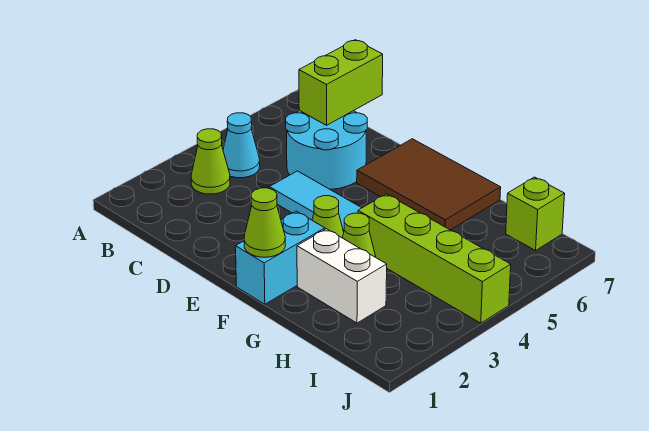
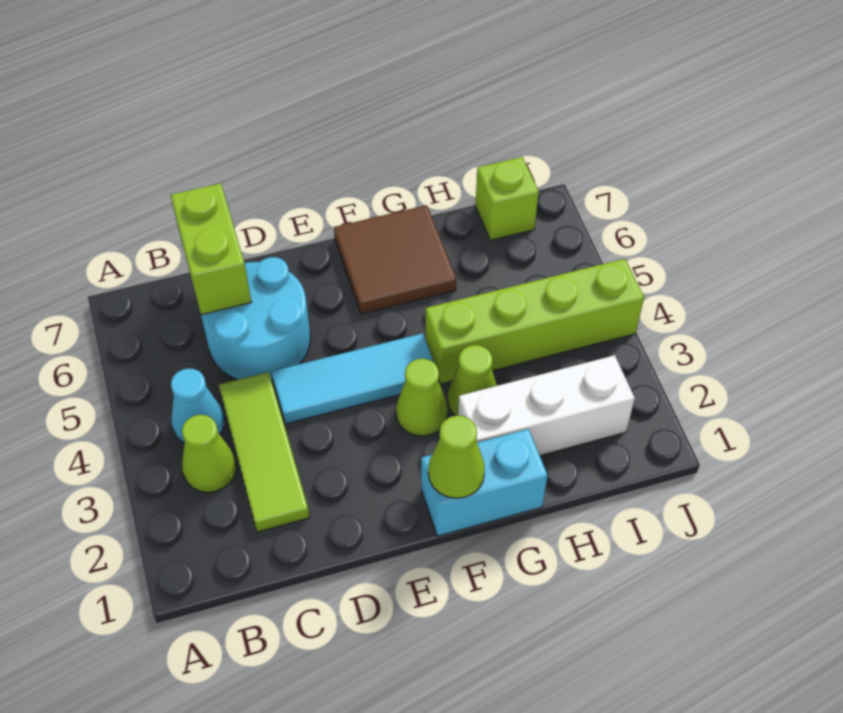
none -> lime tile C2:C4 level 1
brown tile E6:G7 level 1 -> brown tile F6:G7 level 1
cyan brick F1:F2 level 1 -> cyan brick F1:G1 level 1
white brick G2:H2 level 1 -> white brick G2:I2 level 1

